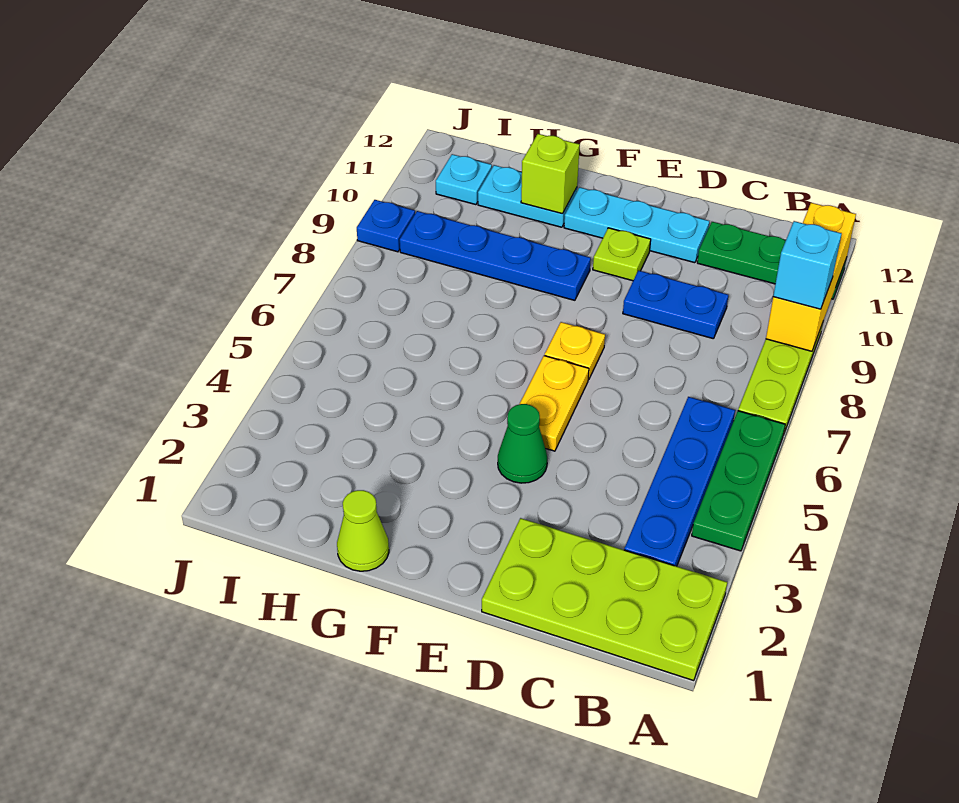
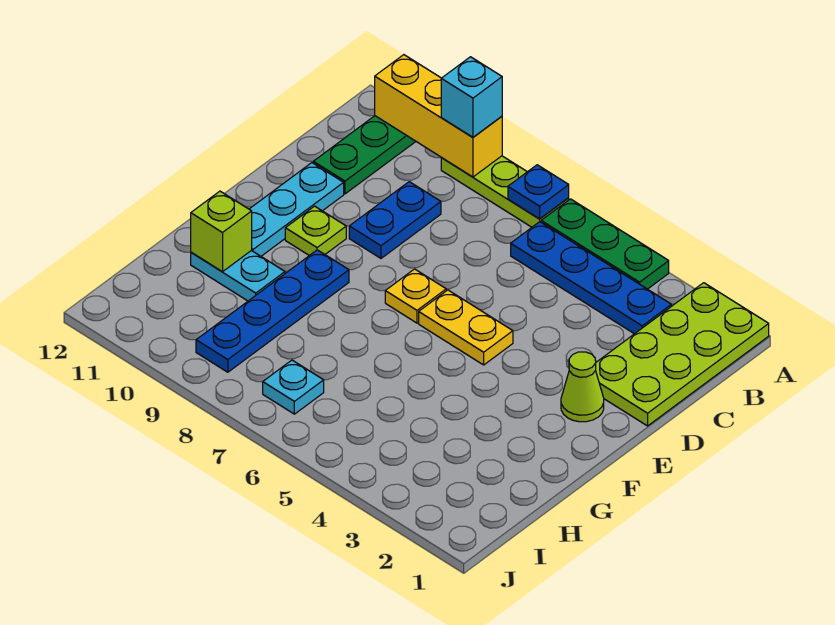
green cone E4 level 1 -> none
lime cone G1 level 1 -> lime cone E2 level 1
cyan plate G11:H11 level 1 -> cyan plate G10:G11 level 1
cyan plate I11 level 1 -> cyan plate I7 level 1
blue plate J9 level 1 -> blue plate A7 level 2

